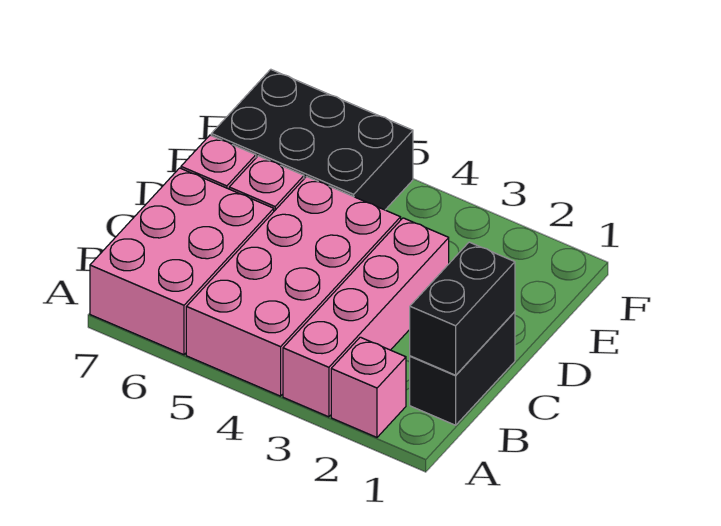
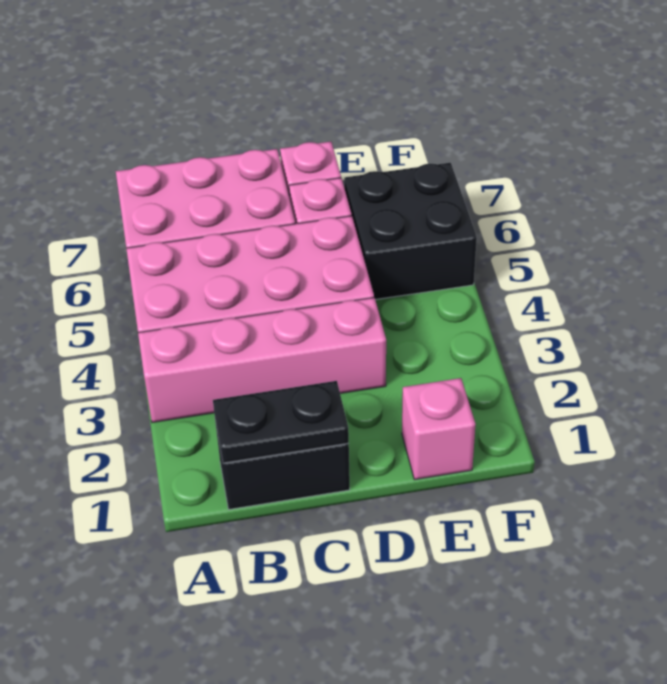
pink brick A2 level 1 -> pink brick E1 level 1
black brick B1:C1 level 2 -> black plate B1:C1 level 2
black brick E5:F7 level 1 -> black brick E5:F6 level 1

